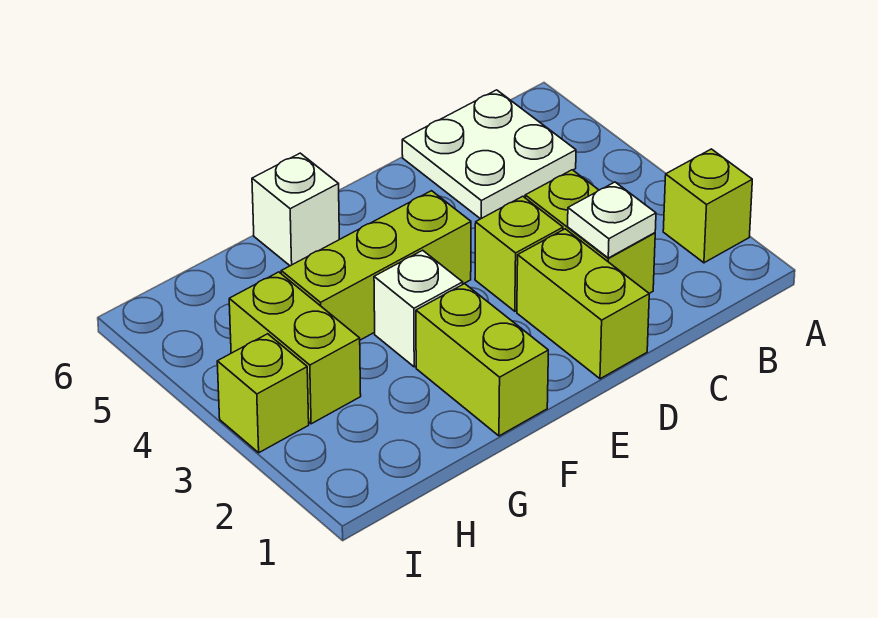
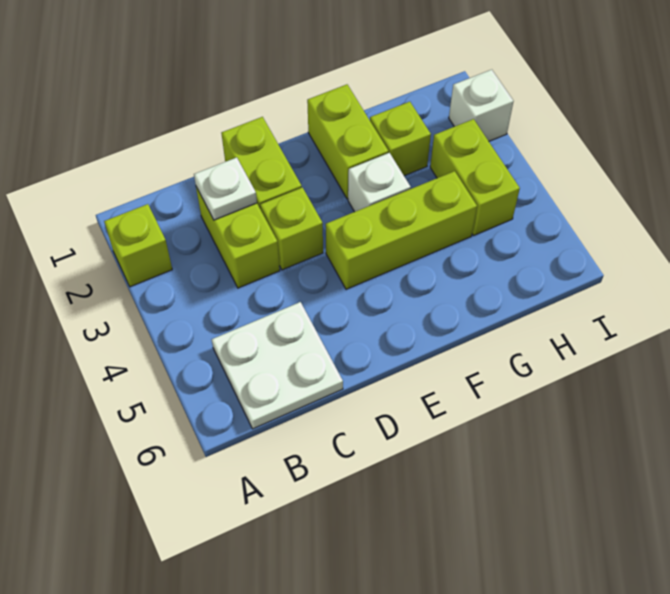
white brick F6 level 1 -> white brick I2 level 1
lime brick I3 level 1 -> lime brick G2 level 1

